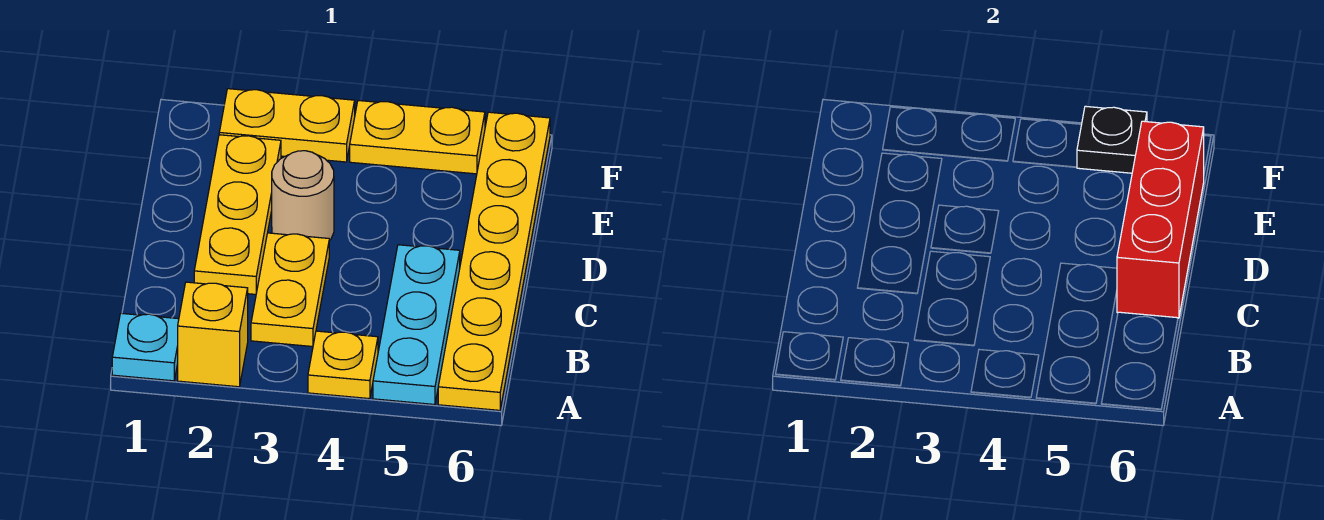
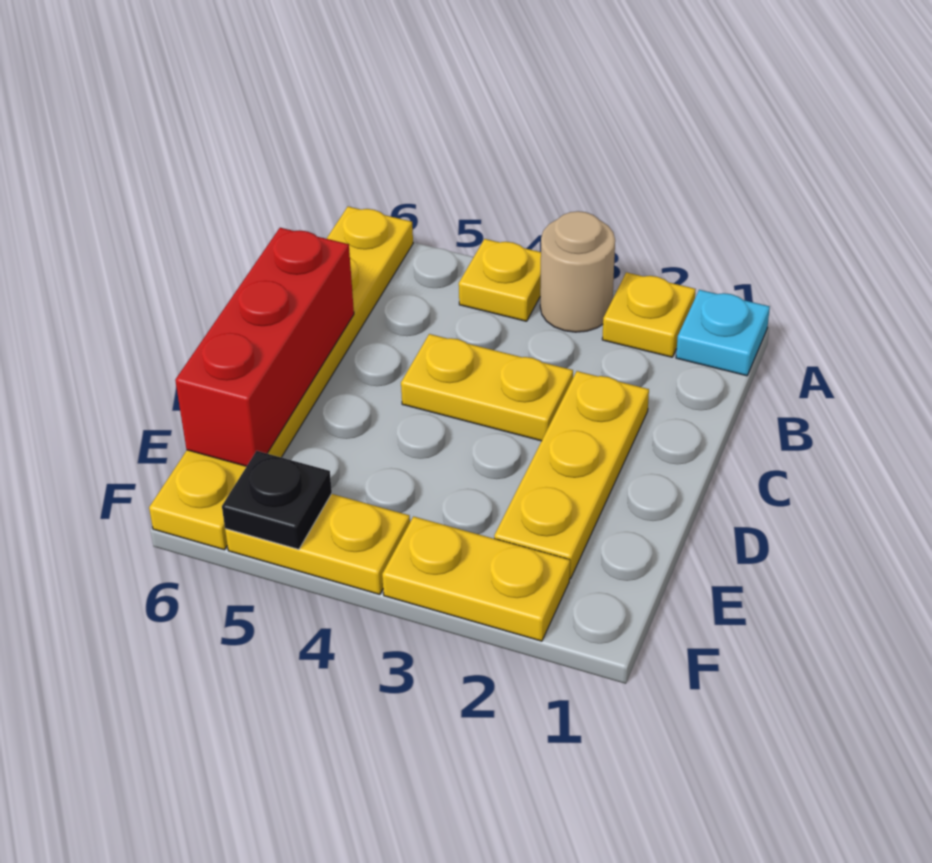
yellow brick A2 level 1 -> yellow plate A2 level 1
cyan plate A5:C5 level 1 -> none
yellow plate B3:C3 level 1 -> yellow plate C3:C4 level 1
tan round brick D3 level 1 -> tan round brick A3 level 1

